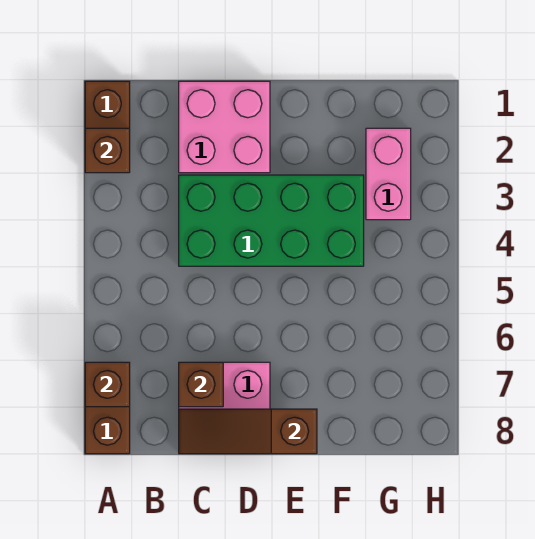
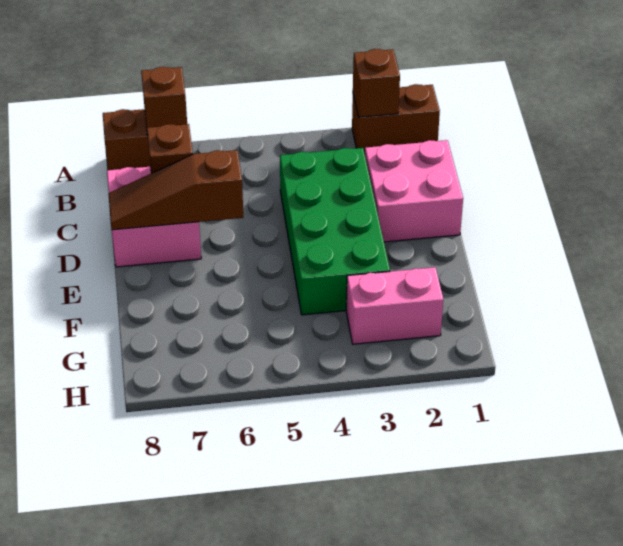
brown slope C8:E8 level 2 top E -> brown slope D6:D8 level 2 top 6

